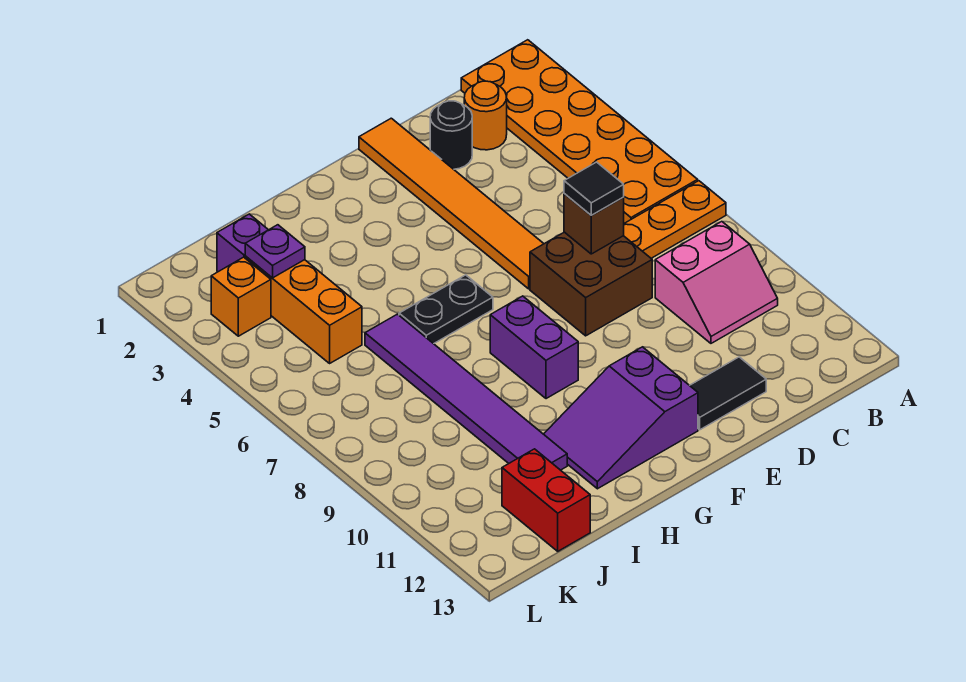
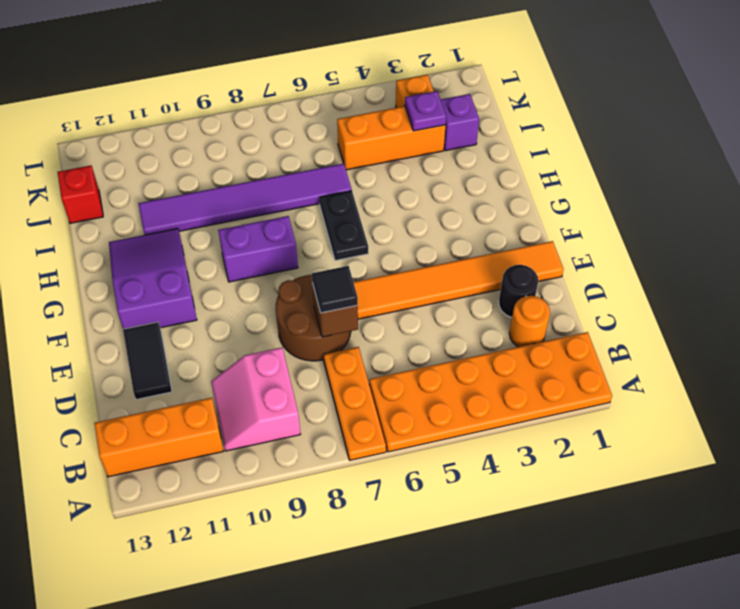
none -> orange brick B11:B13 level 1
brown brick D7:E8 level 1 -> brown round brick D7:E8 level 1
red brick J12:J13 level 1 -> red brick J13 level 1

